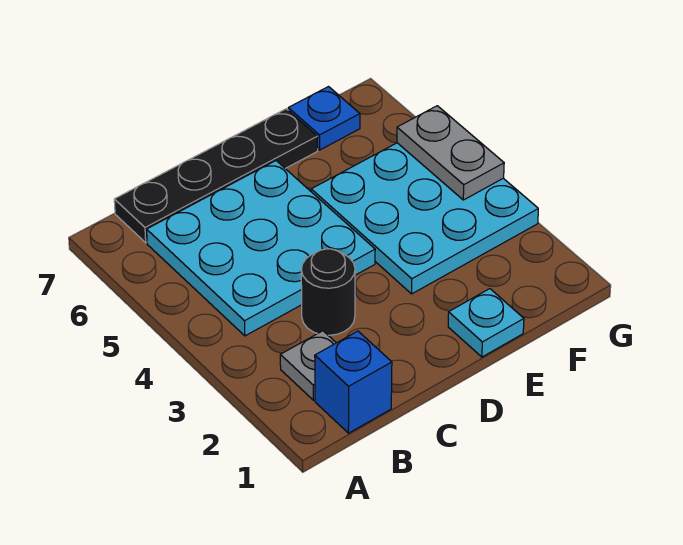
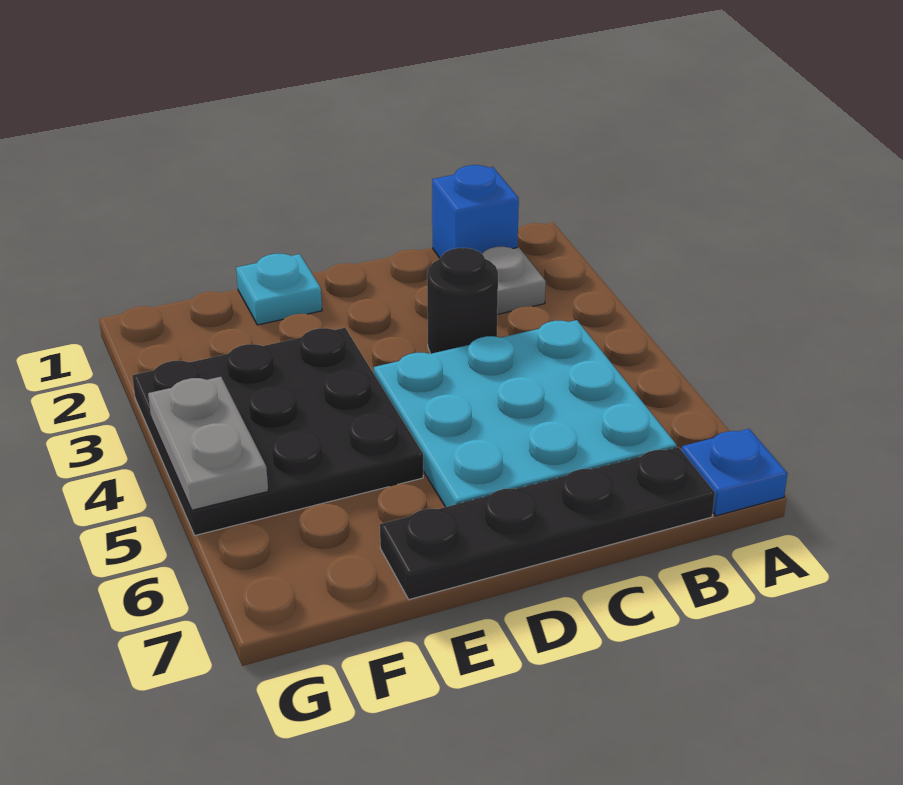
cyan plate E3:G5 level 1 -> black plate E3:G5 level 1
blue plate F7 level 1 -> blue plate A7 level 1

